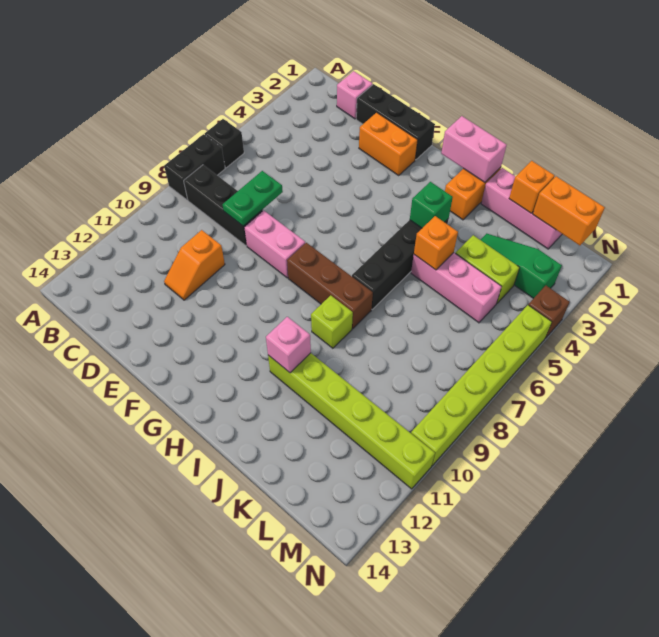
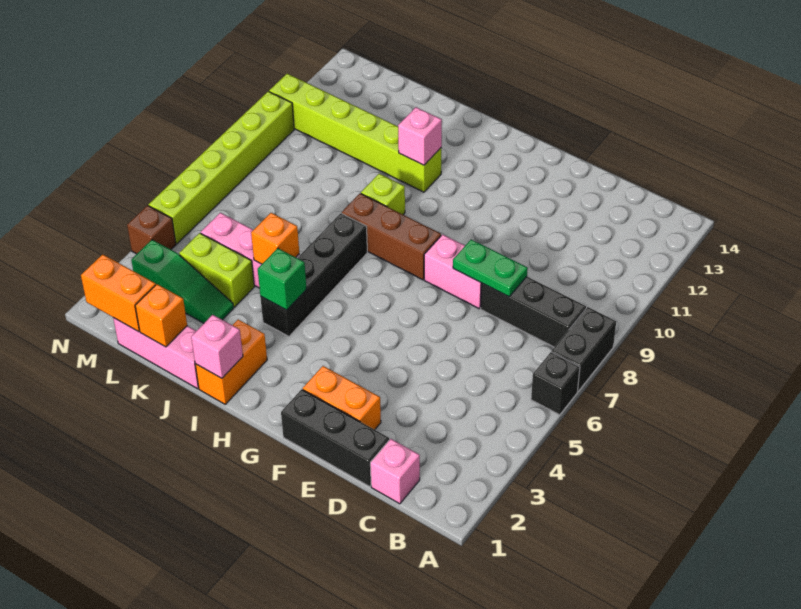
green plate D7:D8 level 2 -> green plate D8:E8 level 2
orange slope D10:D11 level 1 top 10 -> none
pink brick H1:I1 level 2 -> pink brick I1 level 2

